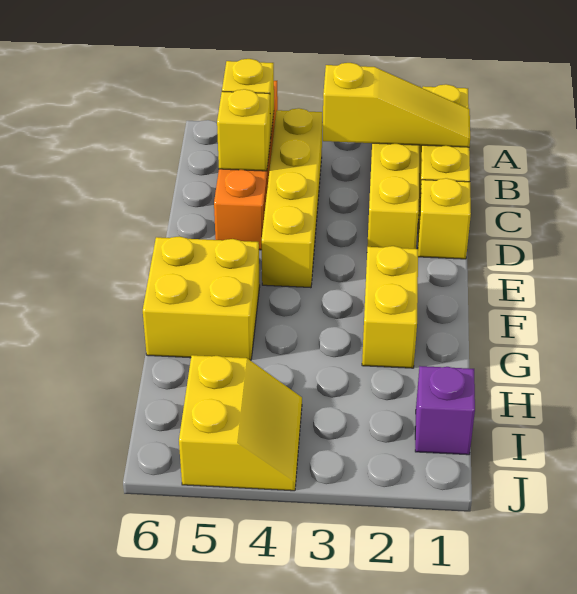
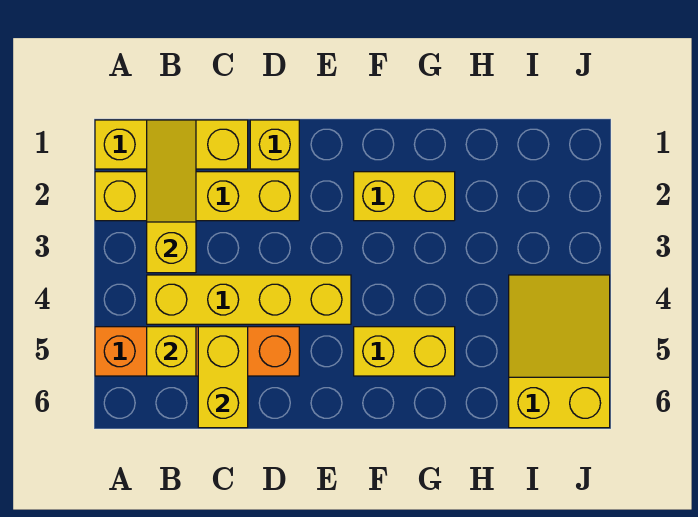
yellow brick C5 level 2 -> yellow brick C5:C6 level 2
yellow brick F5:G6 level 1 -> yellow brick F5:G5 level 1
purple brick I1 level 1 -> none
yellow slope I4:J5 level 1 top 5 -> yellow slope I4:J6 level 1 top 6

